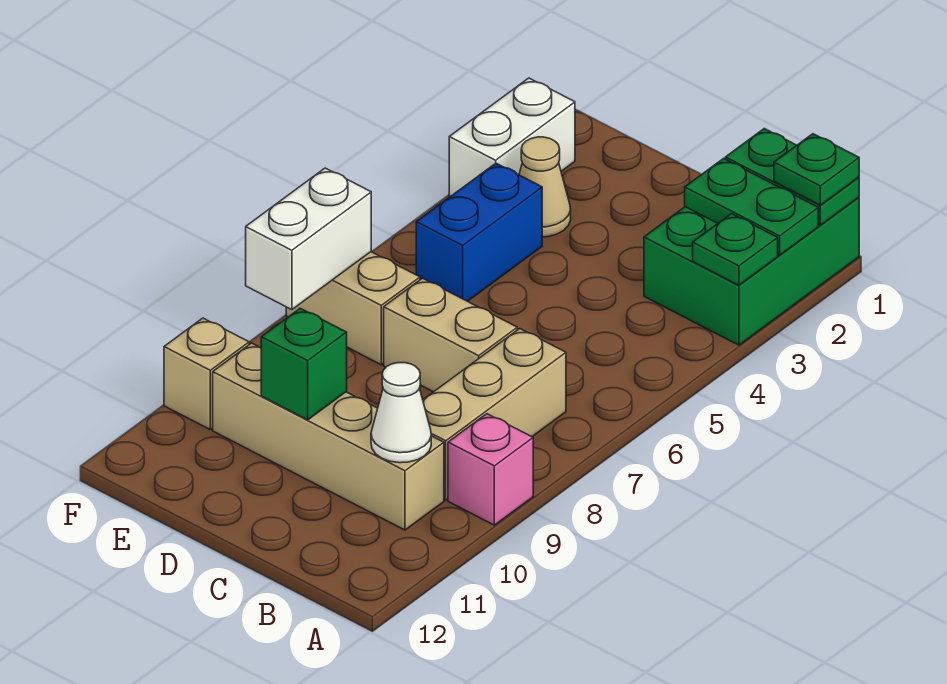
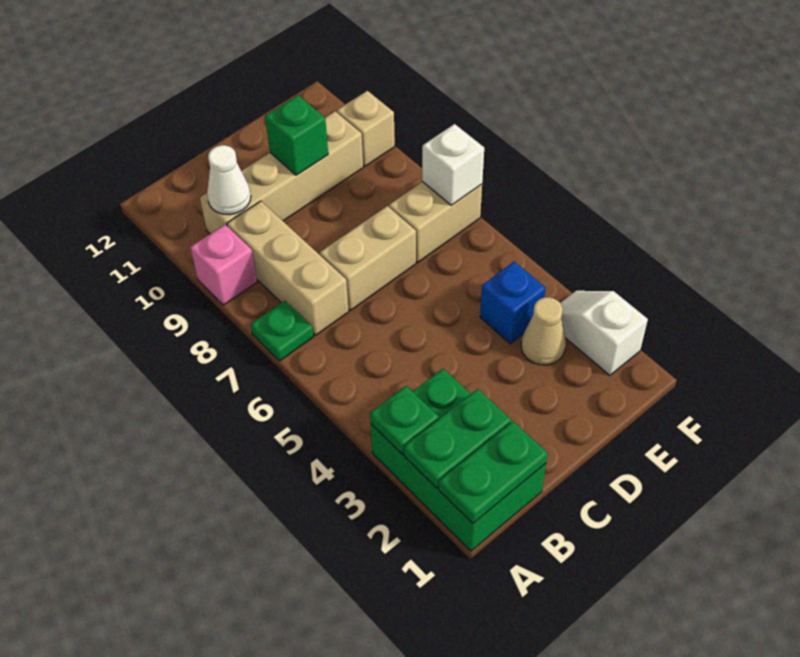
green plate A1 level 3 -> green plate A7 level 1
blue brick E4:E5 level 1 -> blue brick E4 level 1
white brick F2:F3 level 1 -> white slope F2:F3 level 1 top 2
white brick F7:F8 level 2 -> white brick F7 level 2

